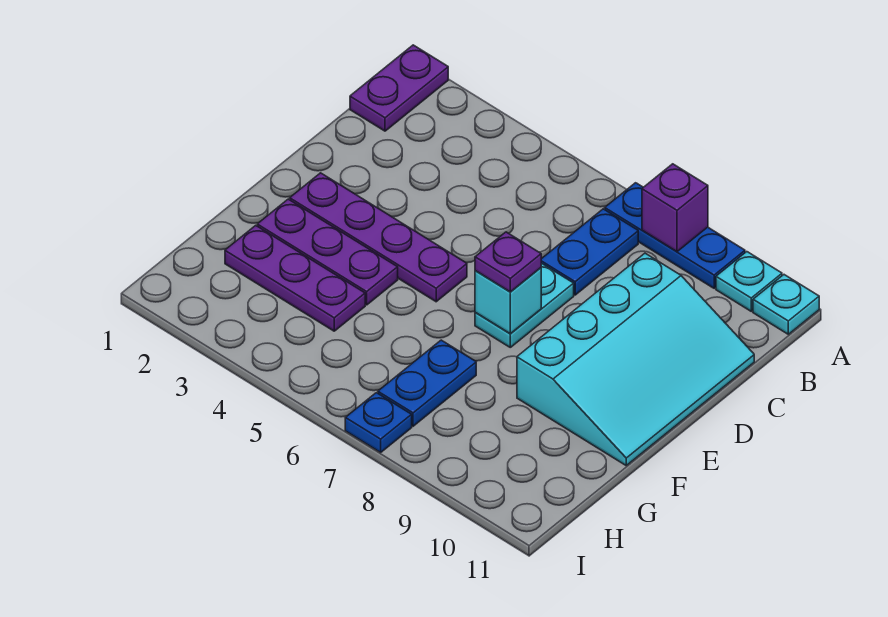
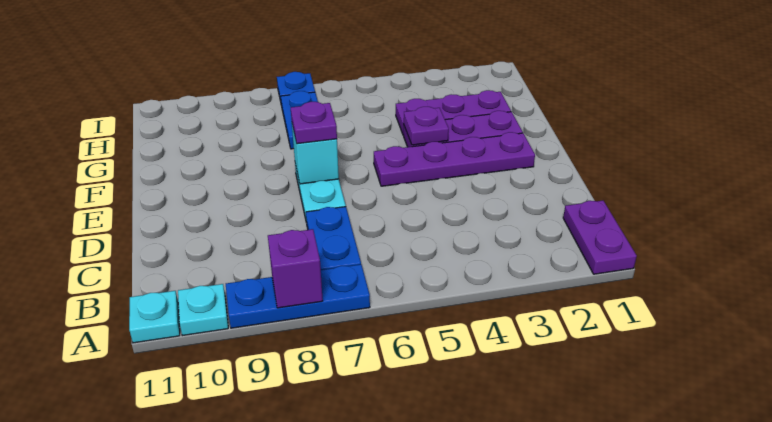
cyan slope C9:F11 level 1 top 9 -> none
none -> purple plate F4 level 2

